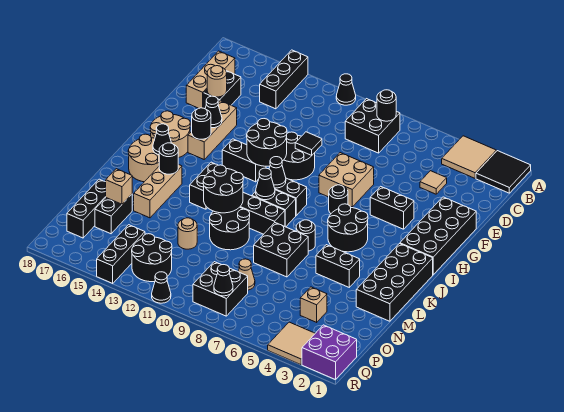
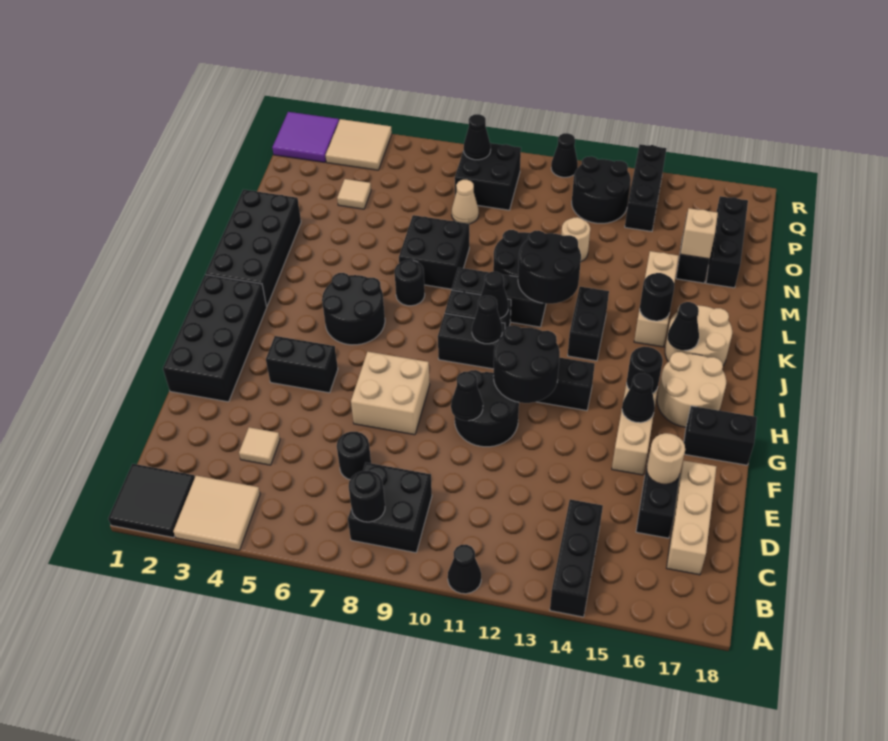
black tile F10 level 2 -> black cone F10 level 2
black round brick H7 level 1 -> black round brick D7 level 1
black brick L4:L5 level 1 -> black brick G17:G18 level 1
tan brick O4 level 1 -> tan tile O4 level 1
purple brick Q1:R2 level 1 -> purple tile Q1:R2 level 1

